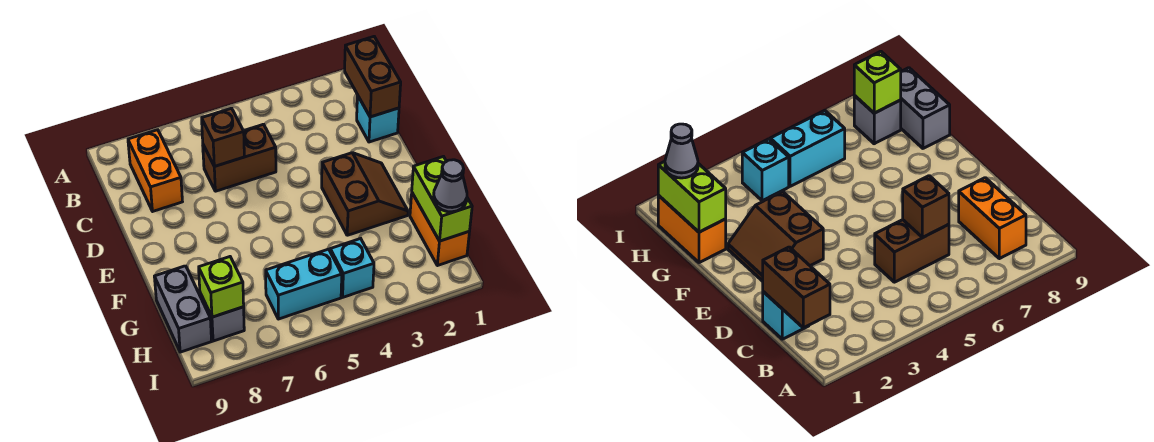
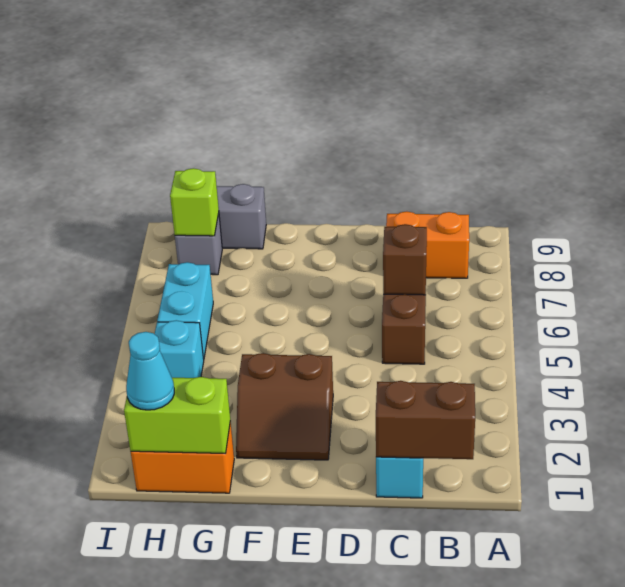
grey cone H1 level 3 -> cyan cone H1 level 3

